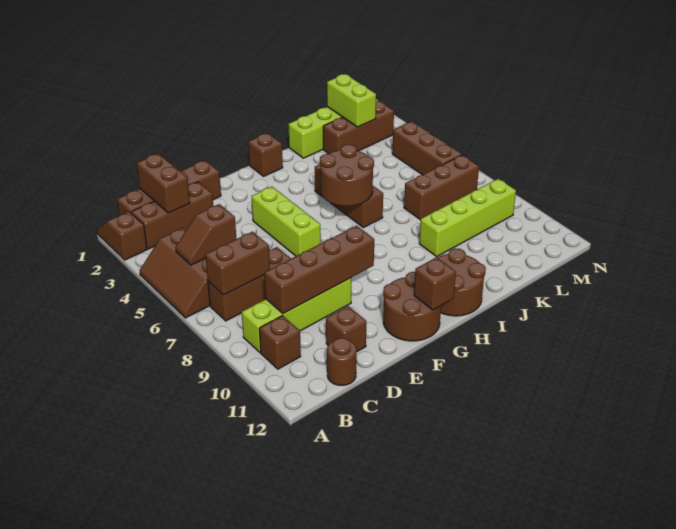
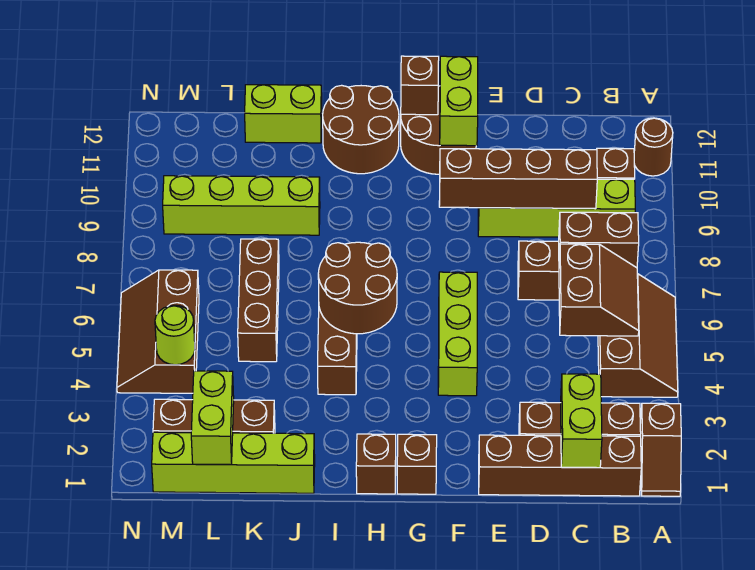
brown slope B5:C5 level 2 top C -> brown slope B5:C6 level 2 top C
brown brick C1:C2 level 2 -> lime brick C1:C2 level 2
brown round brick C12 level 1 -> brown round brick A11 level 1
brown brick D11 level 1 -> brown brick G1 level 1
none -> lime brick F11:F12 level 2
none -> lime brick J12:K12 level 1
brown brick K7:M7 level 1 -> brown brick K5:K7 level 1
none -> lime round brick M4 level 2

